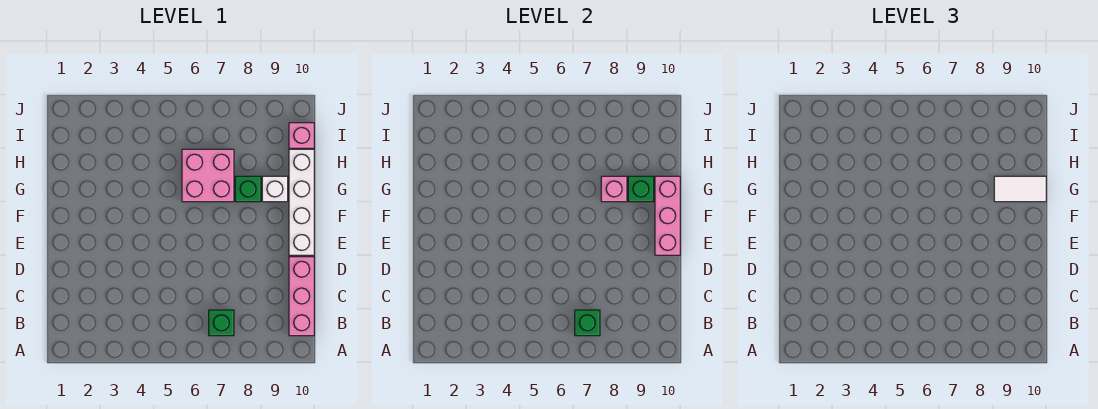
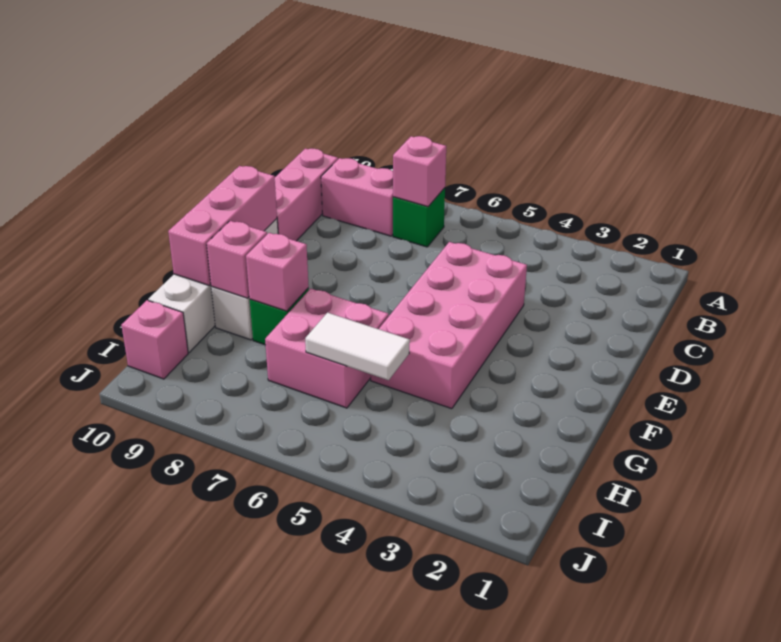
green brick B7 level 2 -> pink brick B7 level 2
none -> pink brick B8:B9 level 1
none -> pink brick D4:G5 level 1
green brick G9 level 2 -> pink brick G9 level 2
white tile G9:G10 level 3 -> white tile H5:H6 level 2

